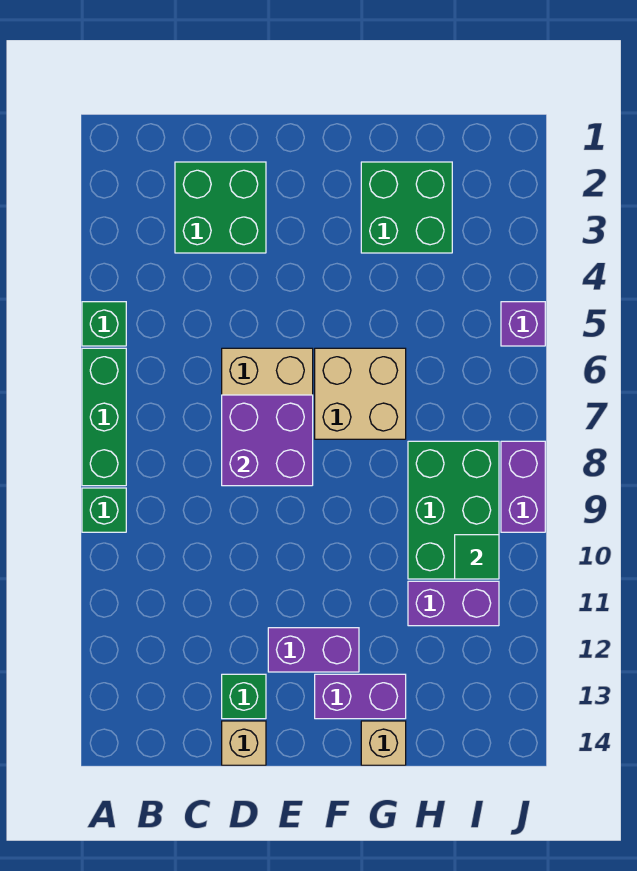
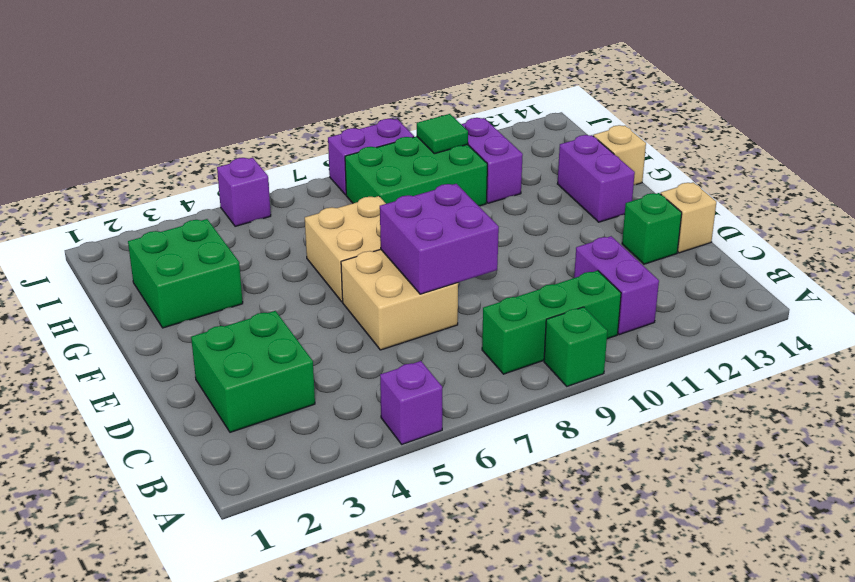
green brick A5 level 1 -> purple brick A5 level 1
green brick A6:A8 level 1 -> green brick B8:B10 level 1
purple brick E12:F12 level 1 -> purple brick B11:C11 level 1

